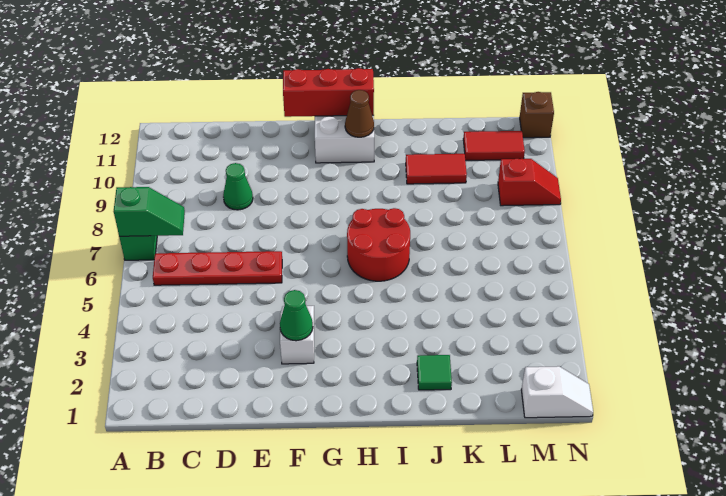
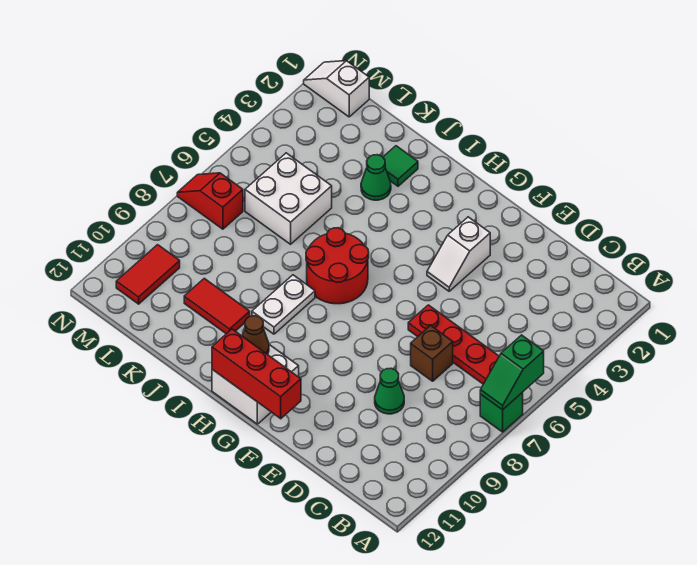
green slope A7:B7 level 2 top A -> green slope A6:A7 level 2 top 6
green cone F3 level 2 -> green cone J3 level 1
none -> white plate I8:I9 level 1
none -> white brick K5:L6 level 1
red tile L11:M11 level 1 -> red tile M10:M11 level 1
red slope M9:N9 level 1 top M -> red slope M7:N7 level 1 top M
brown brick N12 level 1 -> brown brick D7 level 1

